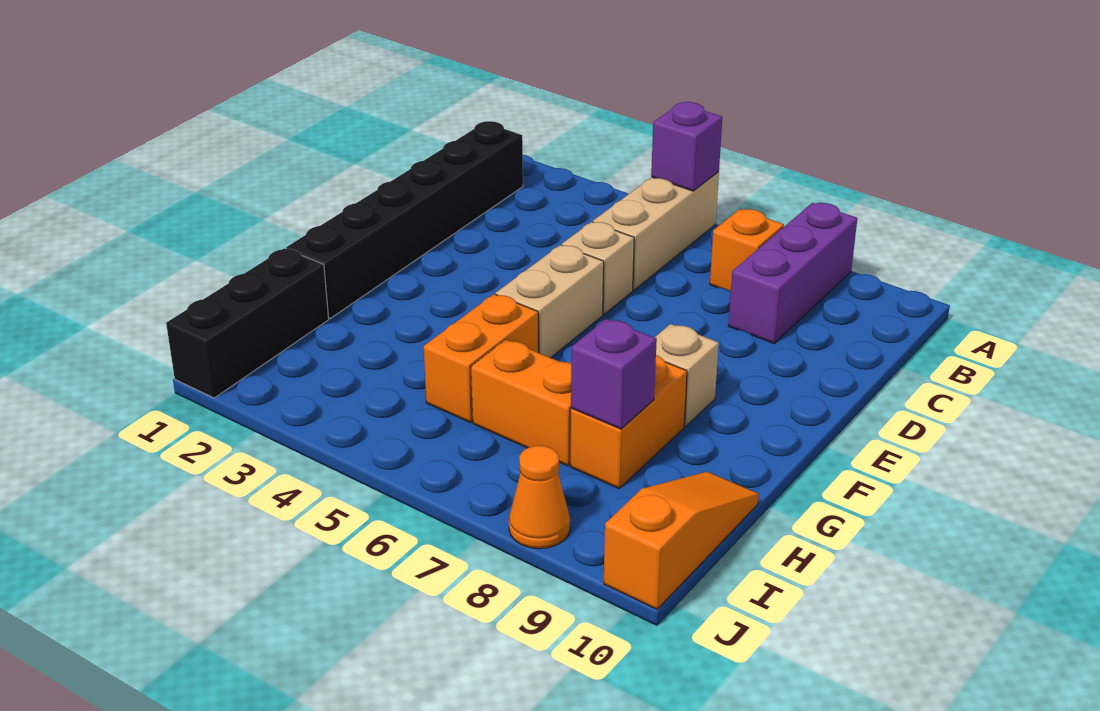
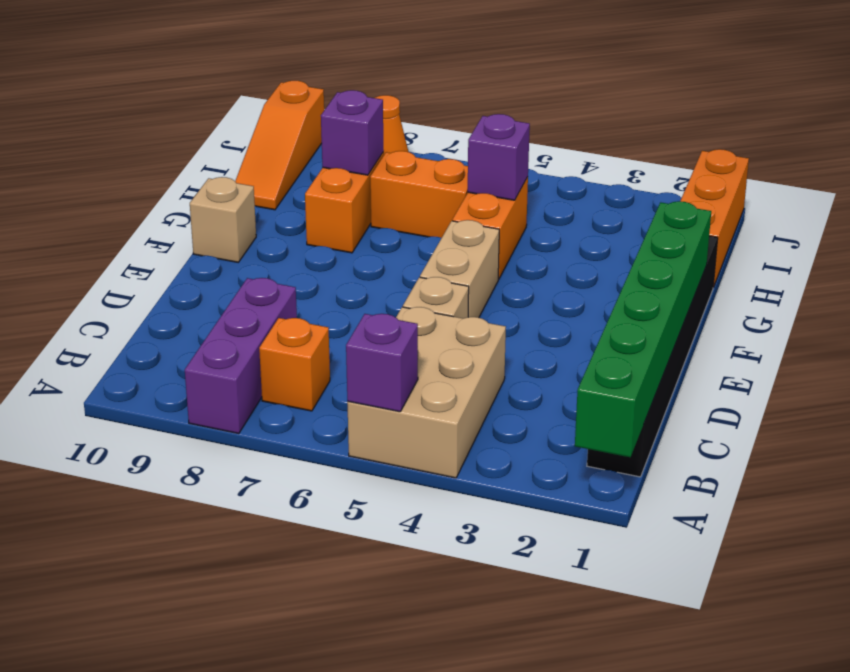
none -> green brick A1:F1 level 2
tan brick A5:C5 level 1 -> tan brick A4:C5 level 1
tan brick F8 level 1 -> tan brick F10 level 1
black brick H1:J1 level 1 -> orange brick H1:J1 level 1
none -> purple brick H5 level 2

